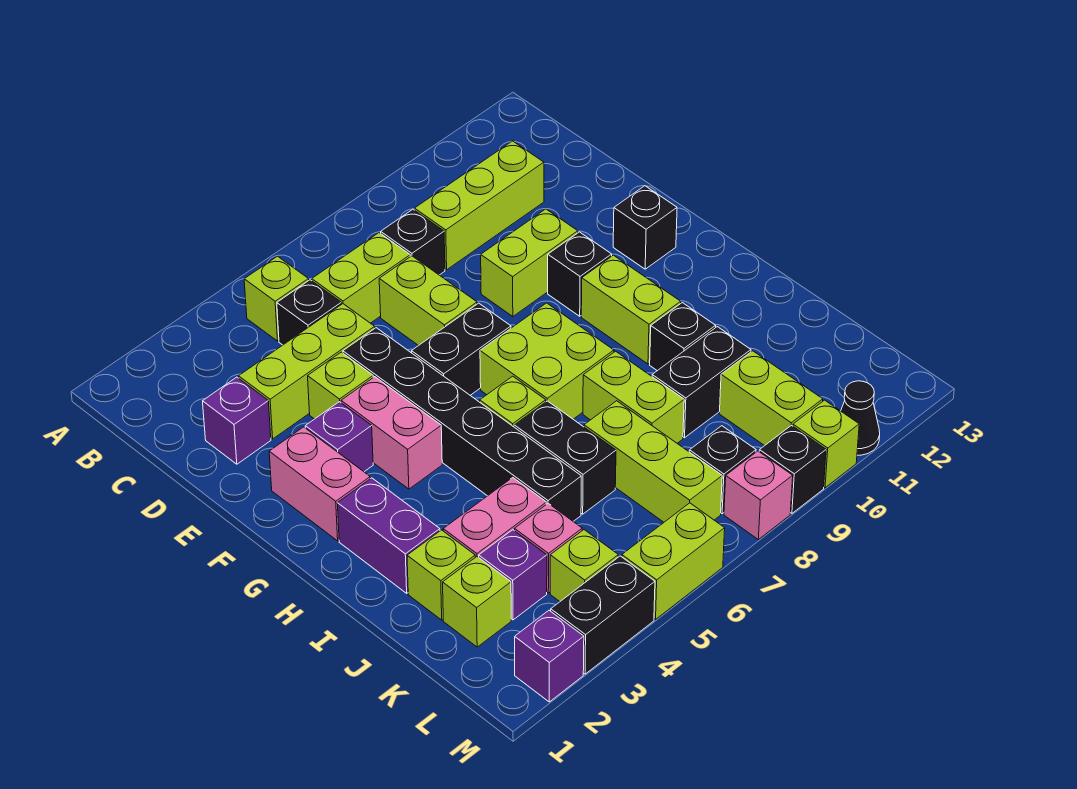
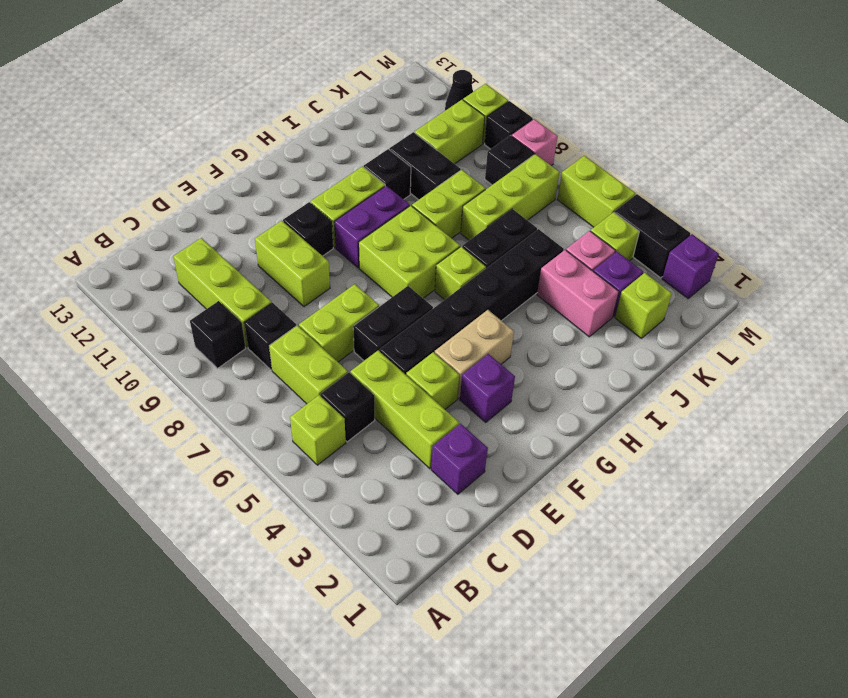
pink brick F2:G2 level 1 -> none
pink brick F4:G4 level 1 -> tan brick F4:G4 level 1
black brick F6:F7 level 1 -> black brick E6:F6 level 1
black brick F12 level 1 -> black brick B9 level 1
purple brick H2:I2 level 1 -> purple brick G9:H9 level 1
lime brick J2 level 1 -> none

